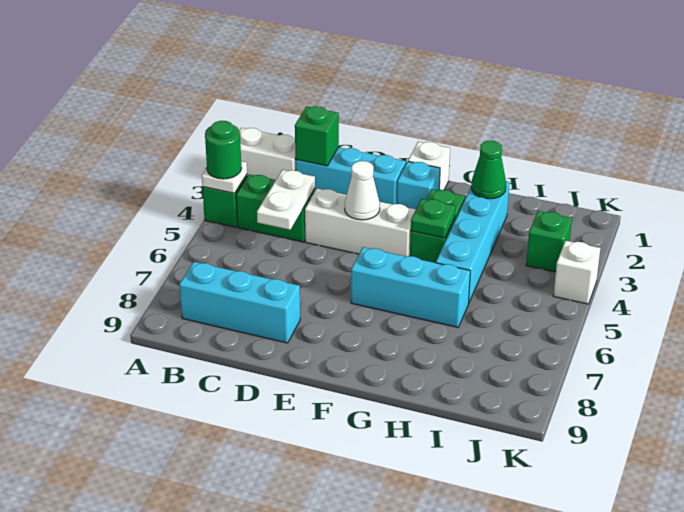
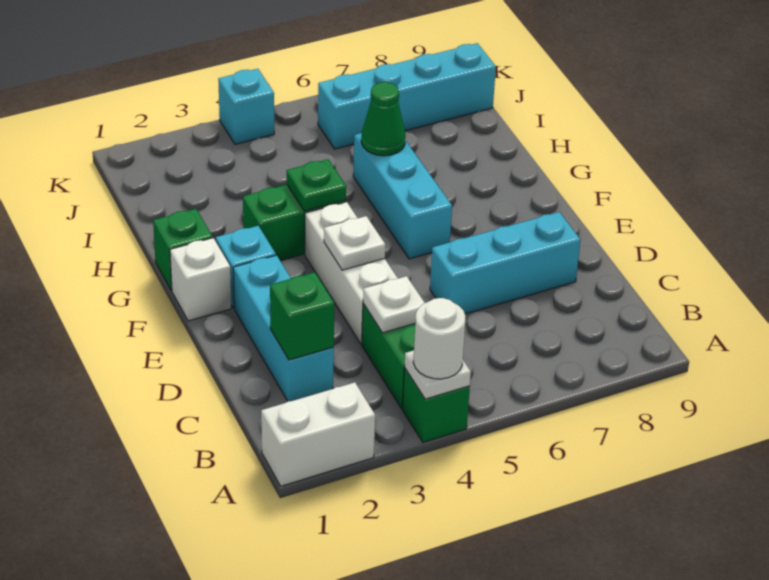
white brick A2:B2 level 1 -> white brick A1:A2 level 1
green round brick A4 level 3 -> white round brick A4 level 3
cyan brick B8:D8 level 1 -> cyan brick D6:D8 level 1
white plate C4:C5 level 2 -> white plate C4 level 2
white cone E4 level 2 -> white plate E4 level 2
cyan brick H2:H5 level 1 -> cyan brick J6:J9 level 1
green cone H2 level 2 -> green cone H6 level 2
green brick J3 level 1 -> green brick G1 level 1
white brick K4 level 1 -> cyan brick K4 level 1

